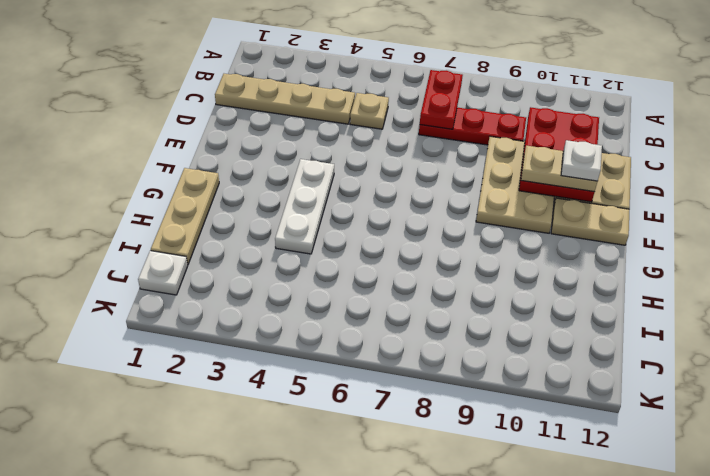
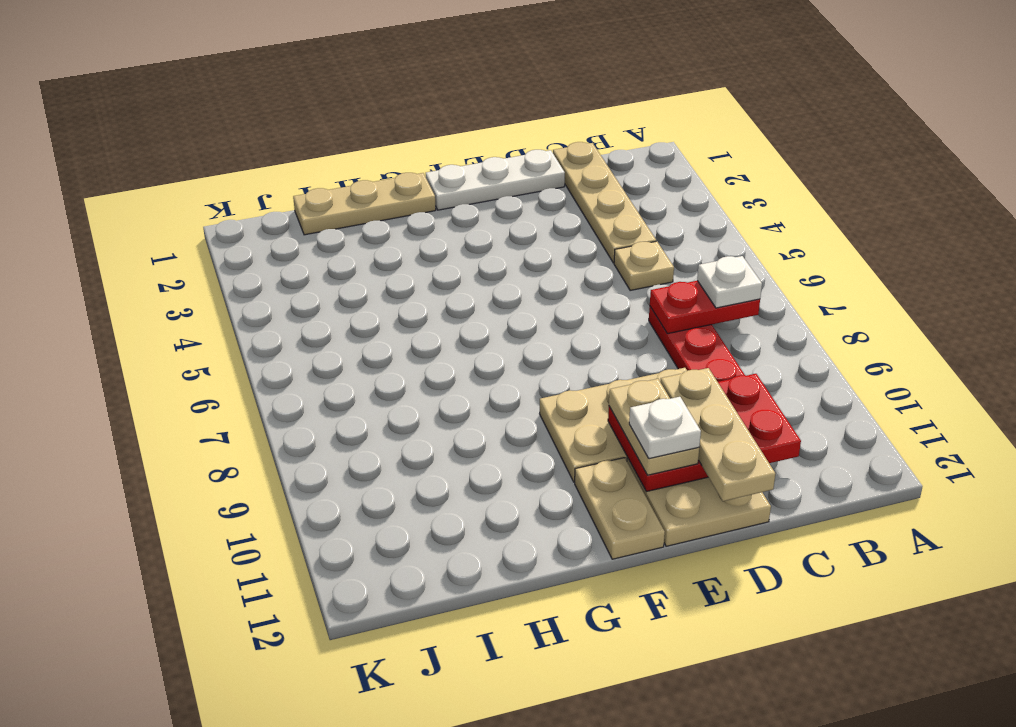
none -> tan plate D10:D12 level 3
white plate F4:H4 level 1 -> white plate D1:F1 level 1
white plate J1 level 1 -> white plate B7 level 3

